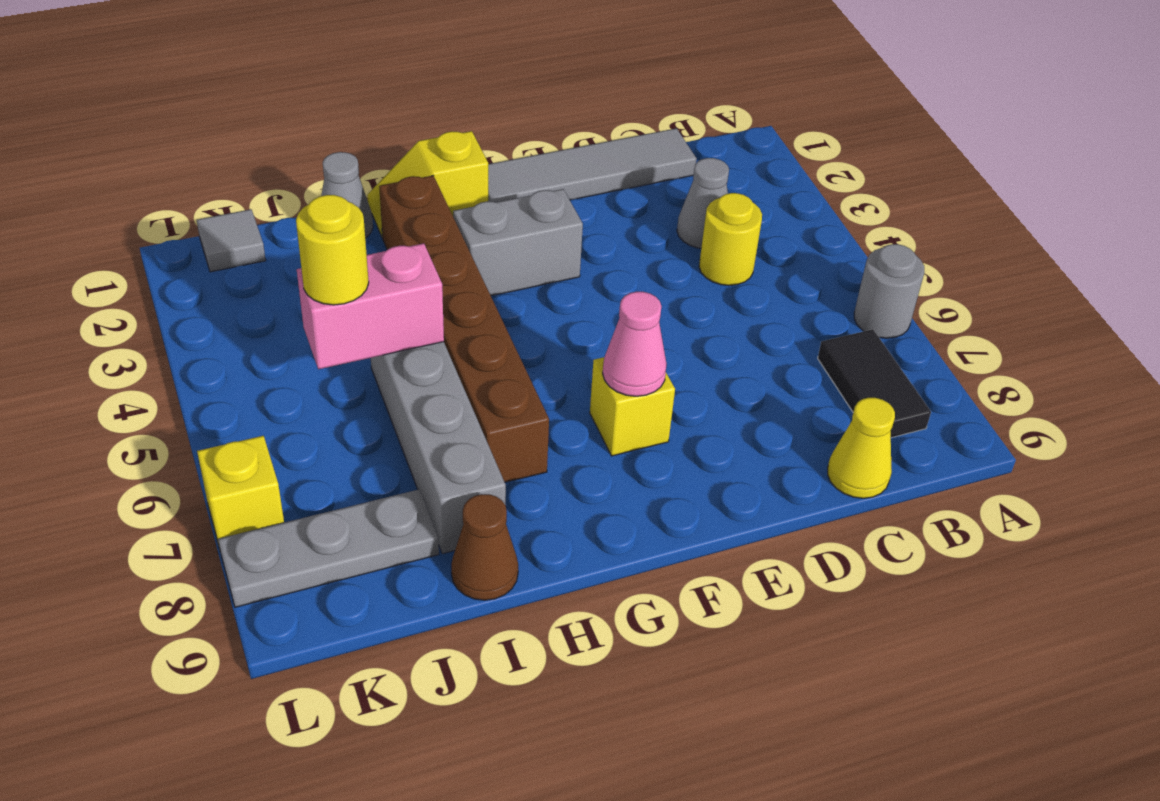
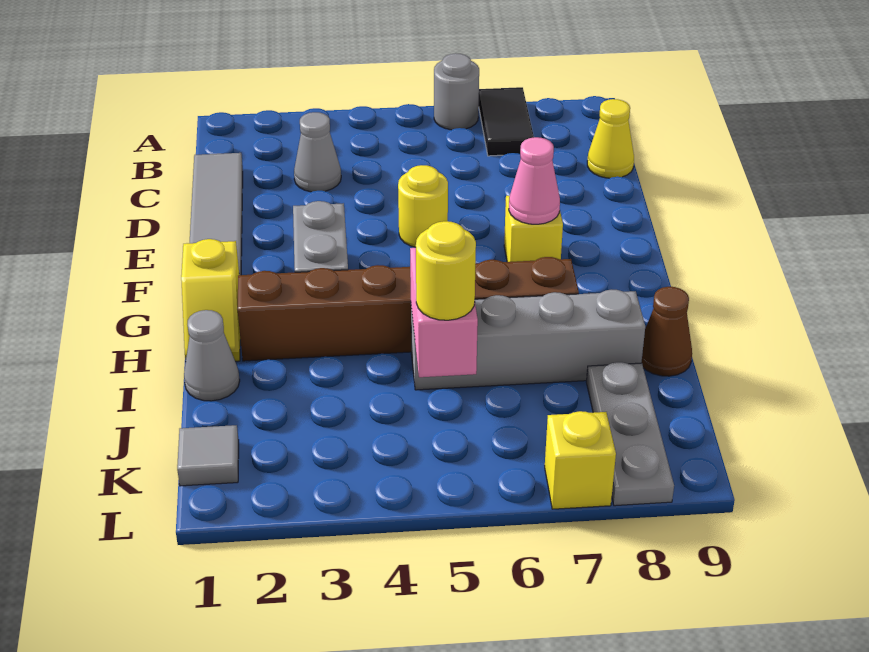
black tile B7:B8 level 1 -> black tile A7:B7 level 1
yellow round brick C4 level 1 -> yellow round brick E5 level 1

